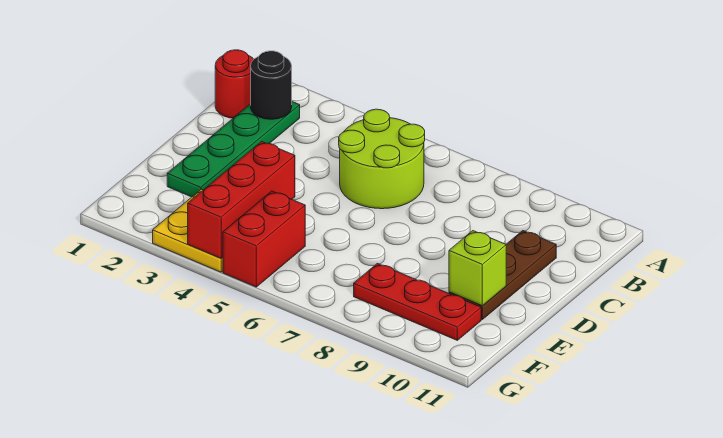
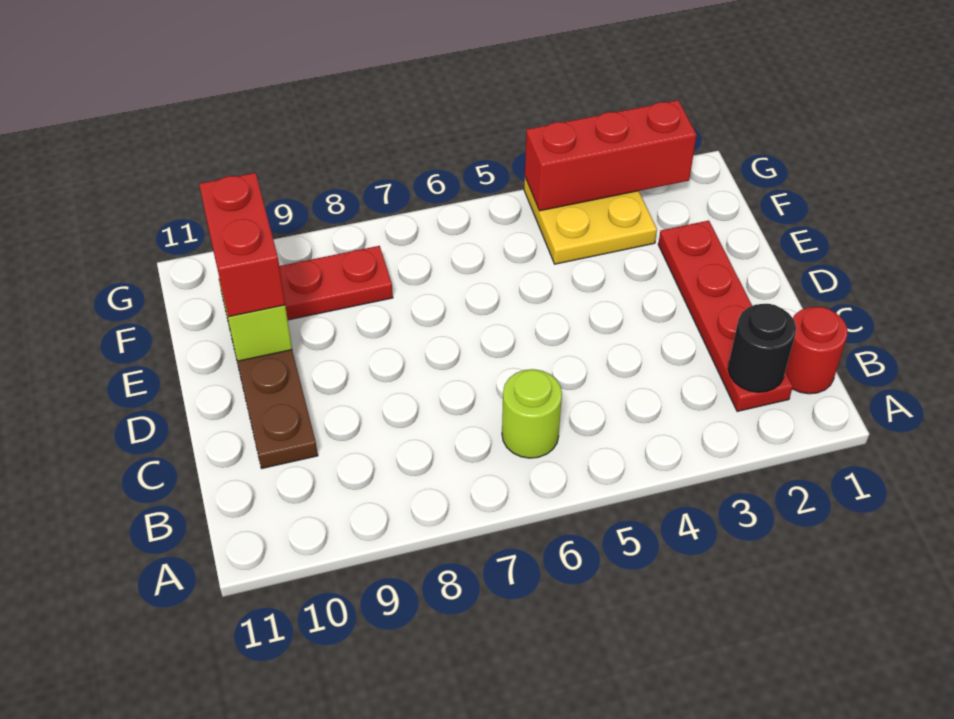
green plate B2:E2 level 1 -> red plate B2:E2 level 1
lime round brick B5:C6 level 1 -> lime round brick B6 level 1
red brick E4:G4 level 2 -> red brick G2:G4 level 2
red brick F5:G5 level 1 -> red brick E10:F10 level 3

